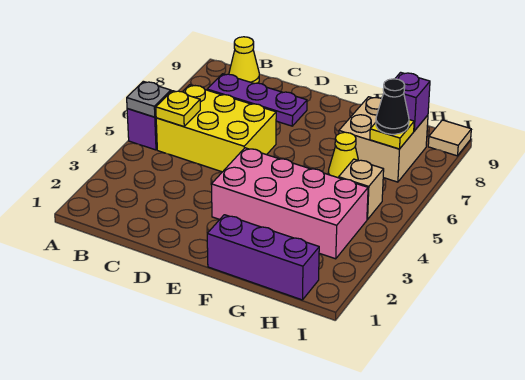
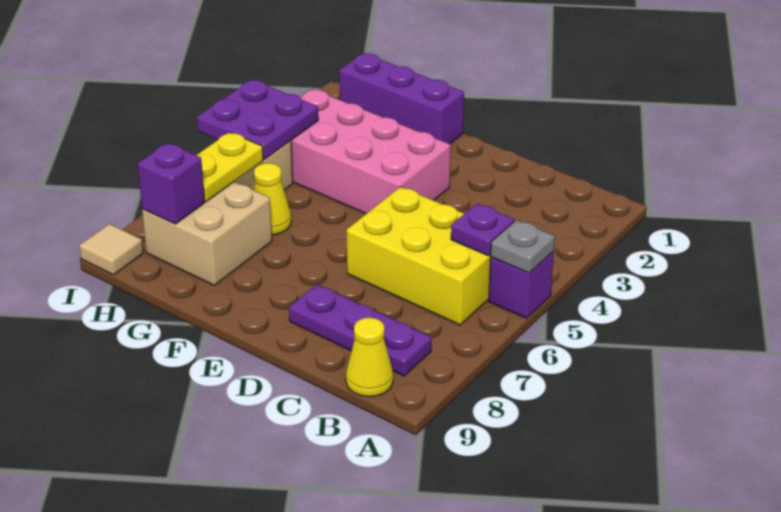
yellow plate B5 level 2 -> purple plate B5 level 2
none -> purple plate H4:I5 level 2
yellow plate H7 level 2 -> yellow plate H6:H7 level 2
black cone H7 level 3 -> none

